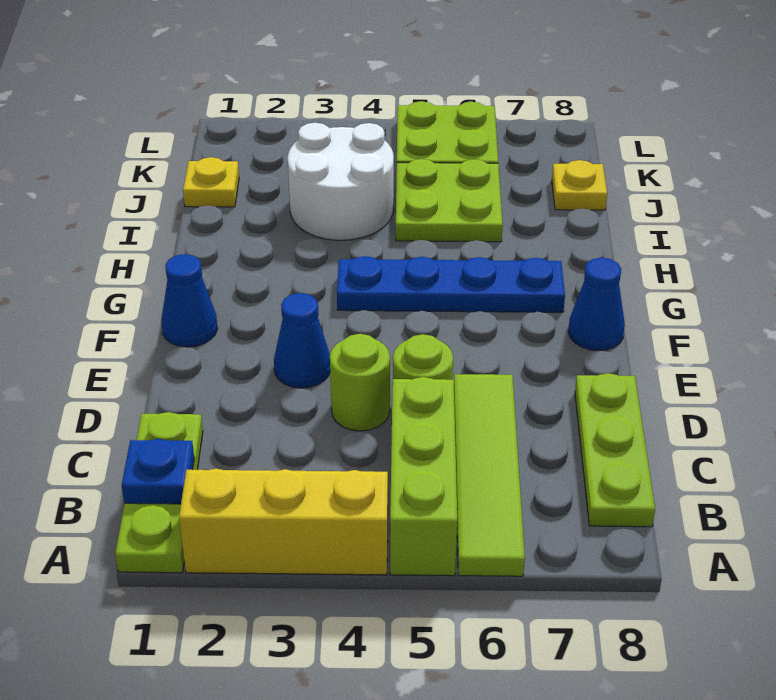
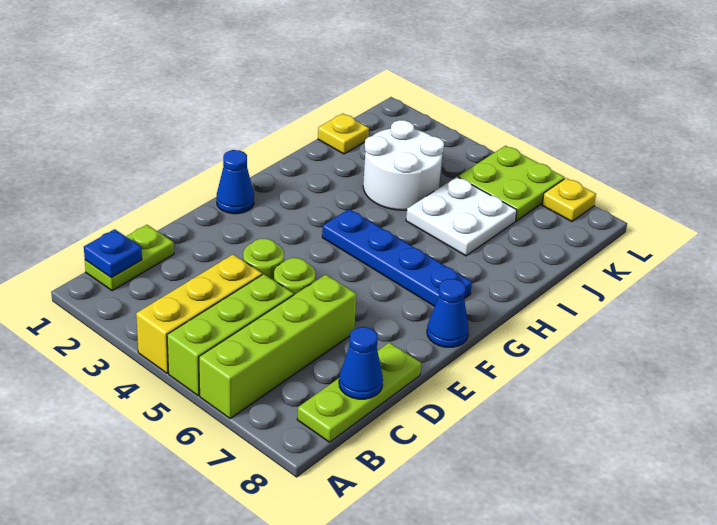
lime plate A1:C1 level 1 -> lime plate B1:C1 level 1
yellow brick A2:A4 level 1 -> yellow brick A4:C4 level 1
lime tile A6:D6 level 1 -> lime brick A6:D6 level 1
blue cone E3 level 1 -> blue cone C8 level 2
lime plate I5:J6 level 1 -> white plate I5:J6 level 1
yellow plate J8 level 1 -> yellow plate L7 level 1

